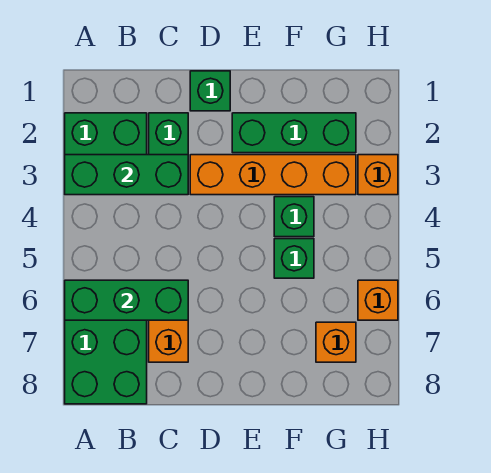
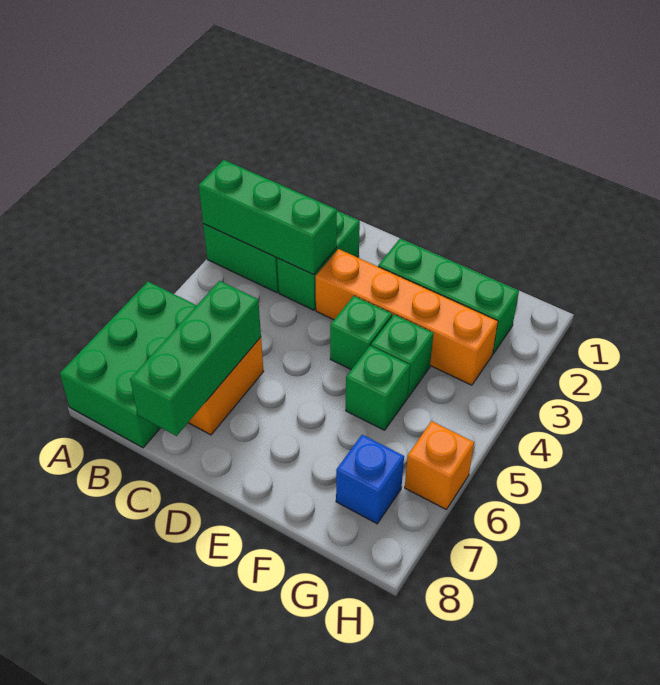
green brick A6:C6 level 2 -> green brick C6:C8 level 2
green brick D1 level 1 -> green brick E4 level 1
orange brick G7 level 1 -> blue brick G7 level 1
orange brick H3 level 1 -> none

